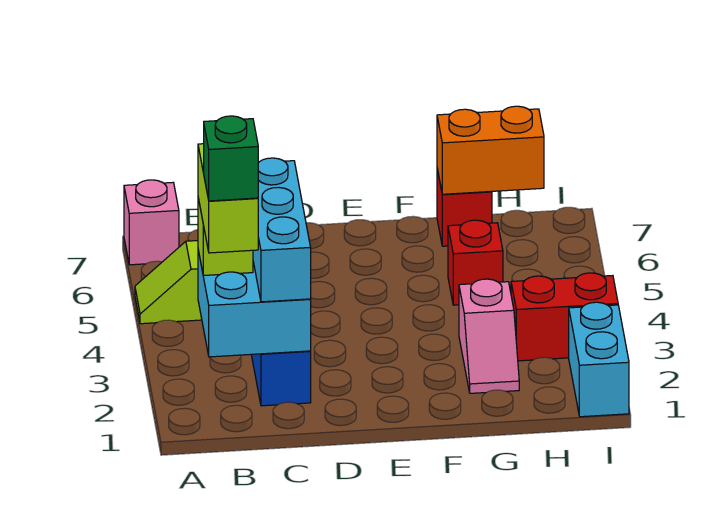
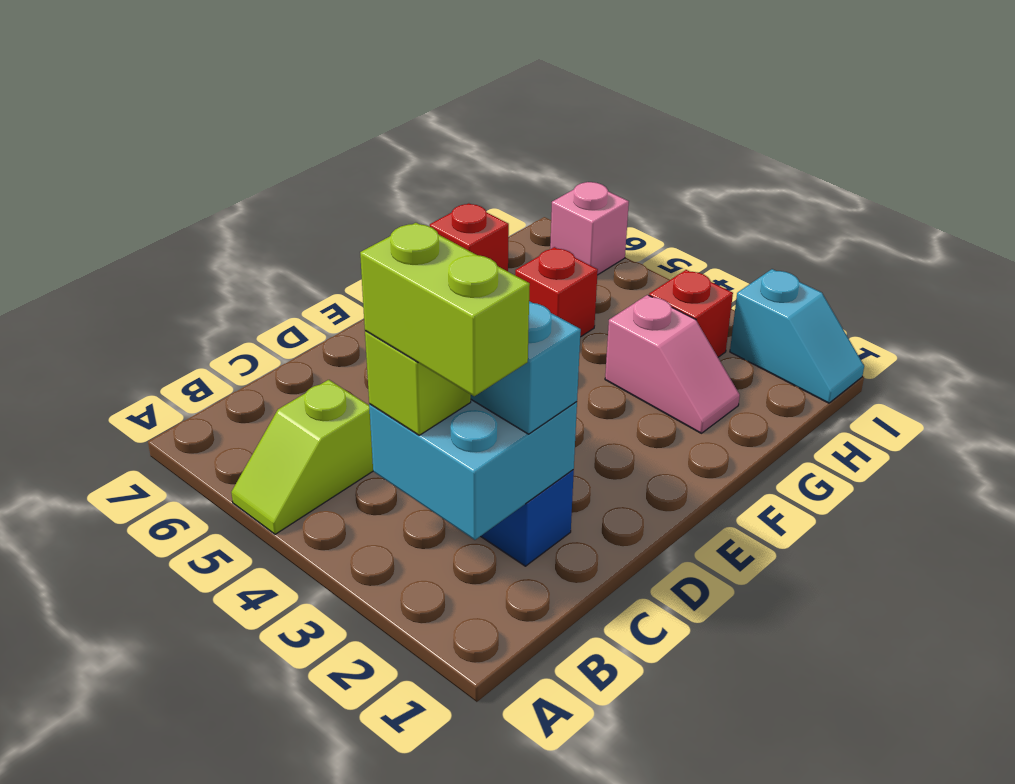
pink brick A7 level 1 -> pink brick I6 level 1
green brick B2 level 5 -> none
orange brick G7:H7 level 2 -> none
red brick H3:I3 level 1 -> red brick H3 level 1
cyan brick I1:I2 level 1 -> cyan slope I1:I2 level 1 top 2

